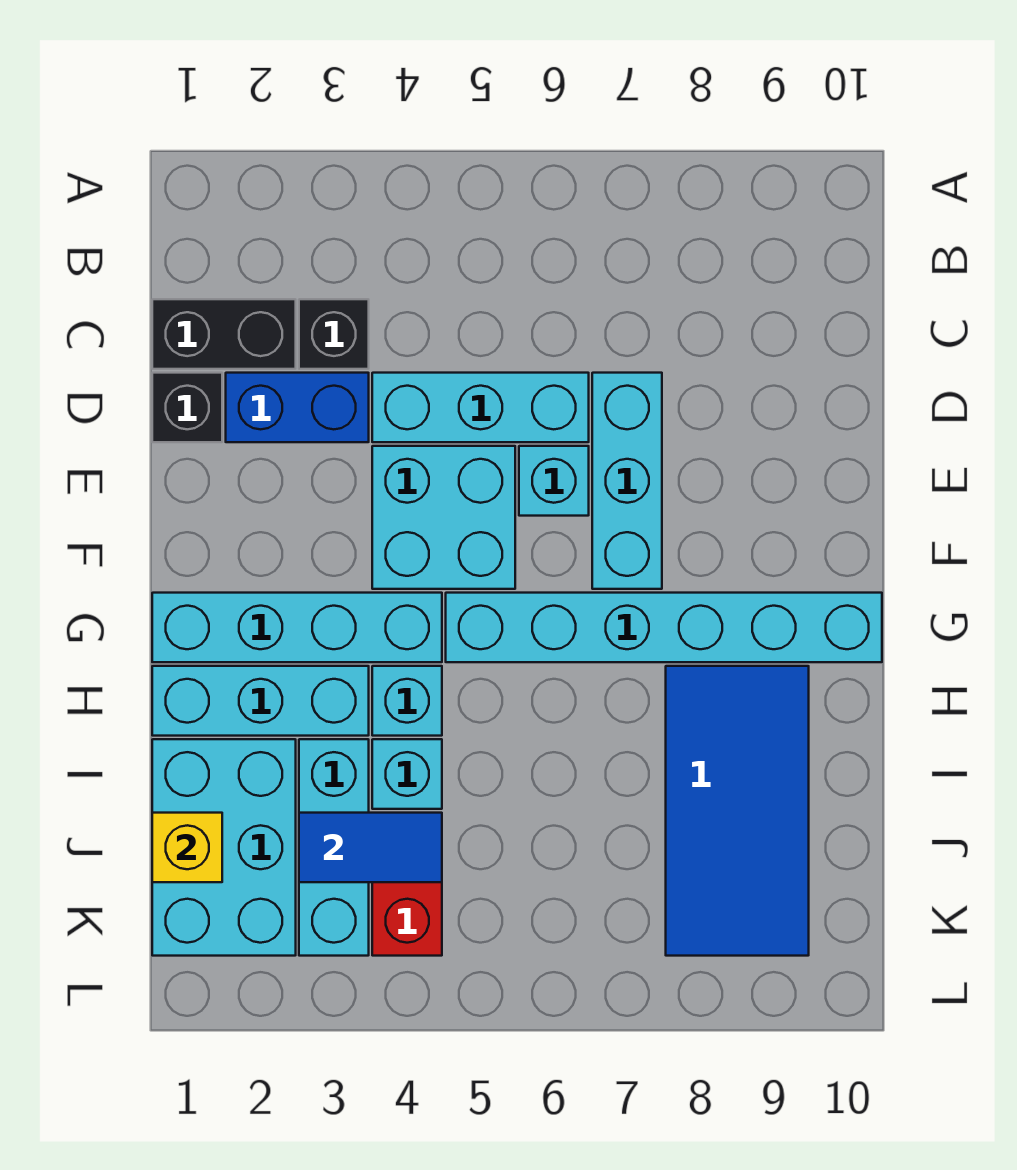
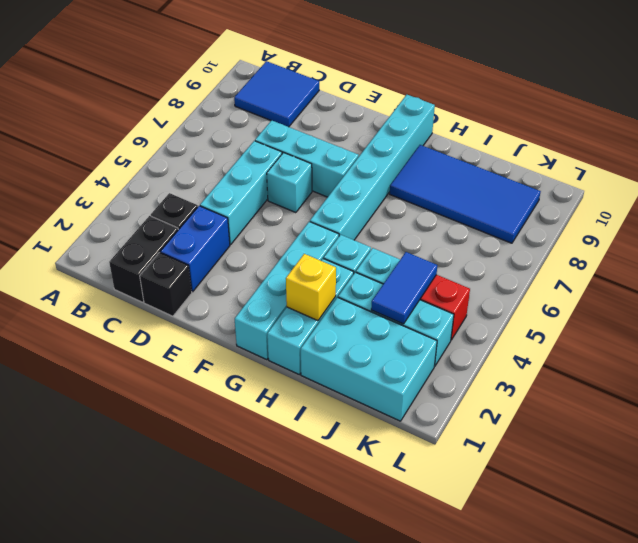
none -> blue tile B9:C10 level 1
cyan brick E4:F5 level 1 -> none
yellow brick J1 level 2 -> yellow brick H2 level 2

